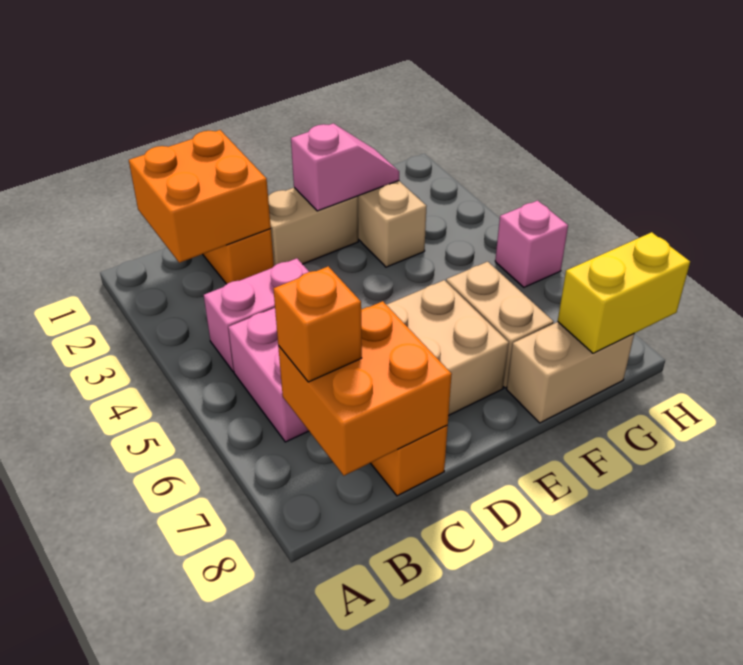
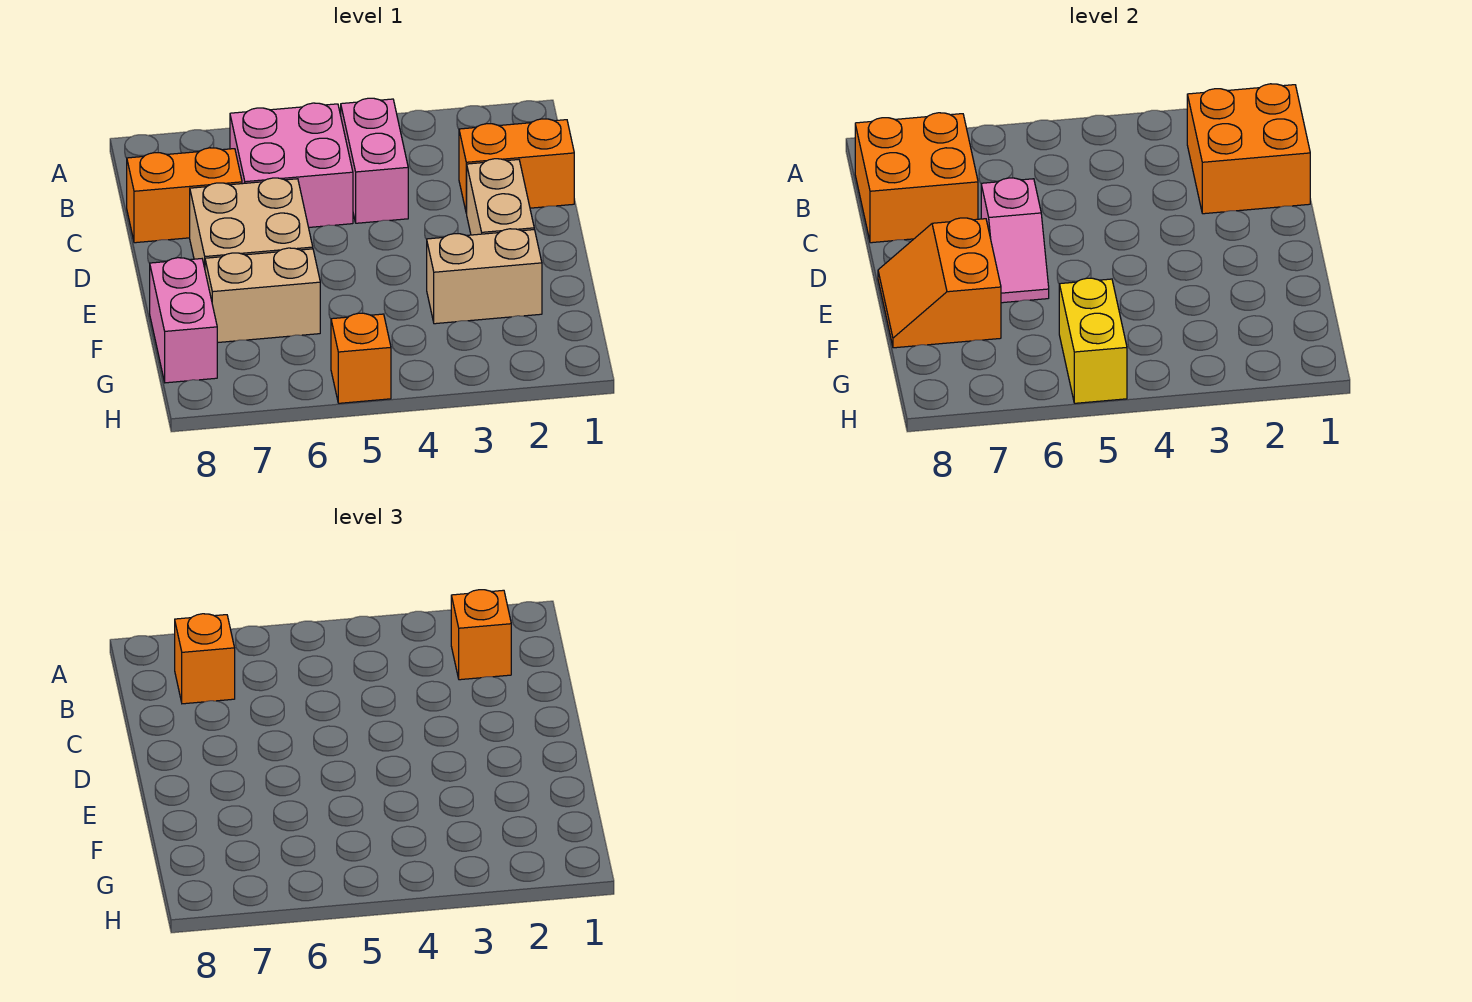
none -> orange brick B2 level 3
pink slope E2:F2 level 2 top E -> pink slope D6:E6 level 2 top D
none -> orange slope E7:F8 level 2 top 7
tan brick F8:G8 level 1 -> pink brick F8:G8 level 1
yellow brick G8:H8 level 2 -> yellow brick G5:H5 level 2
pink brick H5 level 1 -> orange brick H5 level 1

